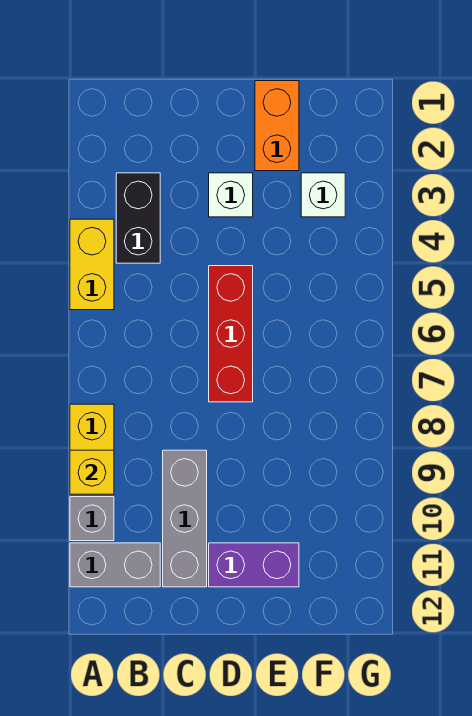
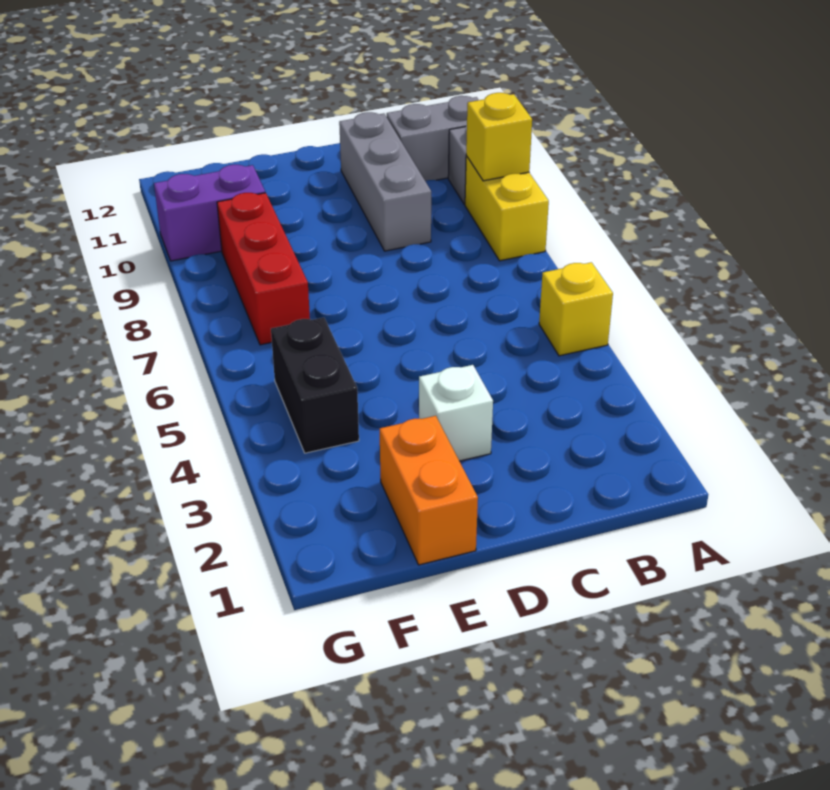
yellow brick A4:A5 level 1 -> yellow brick A5 level 1
black brick B3:B4 level 1 -> black brick F4:F5 level 1
red brick D5:D7 level 1 -> red brick F7:F9 level 1
purple brick D11:E11 level 1 -> purple brick F10:G10 level 1
white brick F3 level 1 -> none

